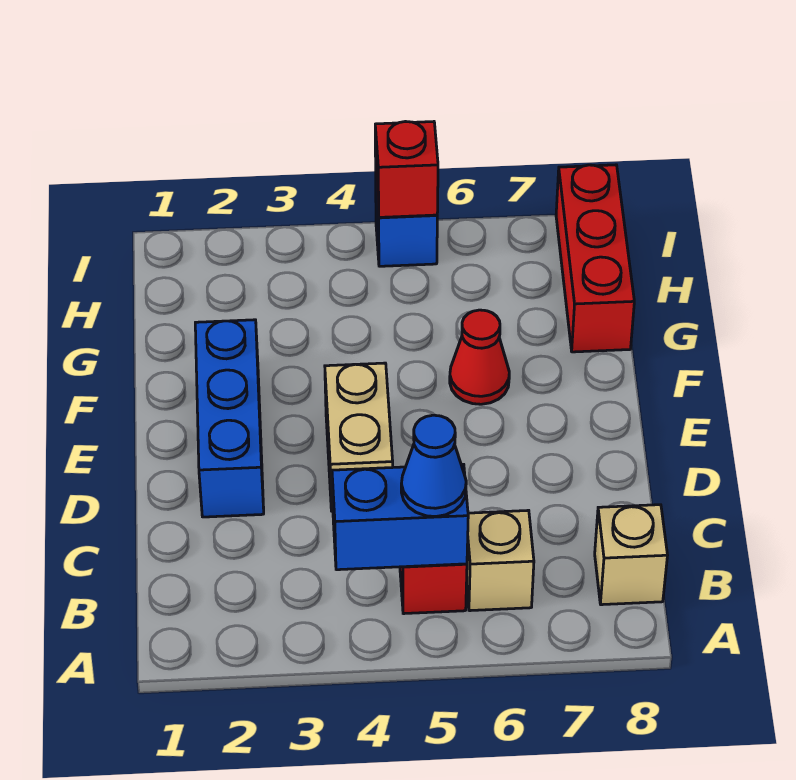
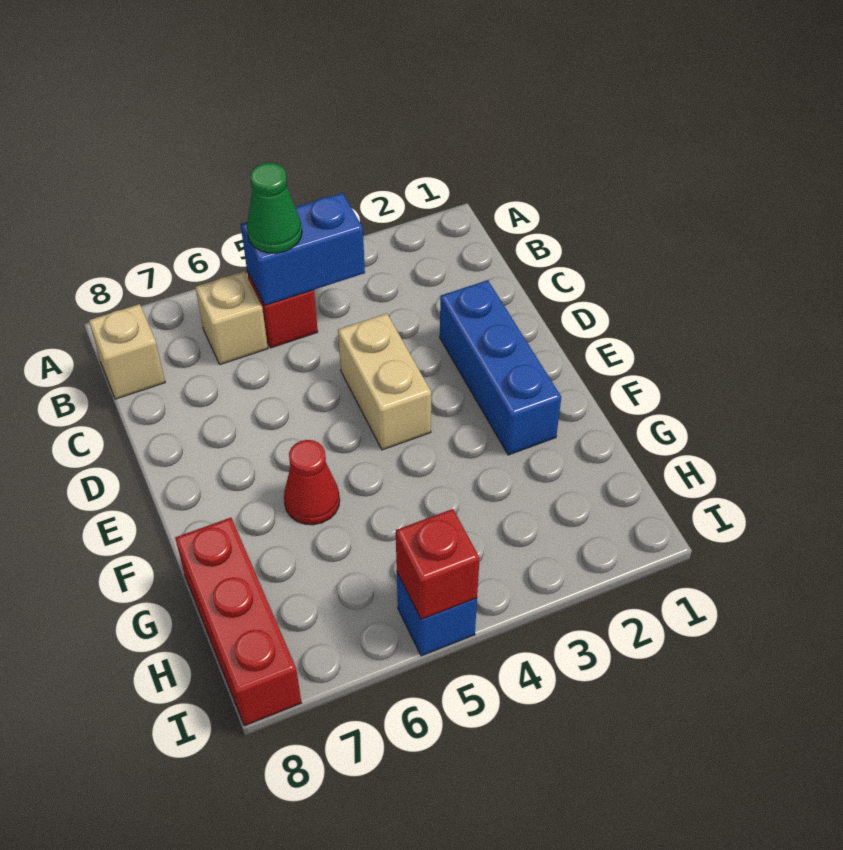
blue cone B5 level 3 -> green cone B5 level 3

